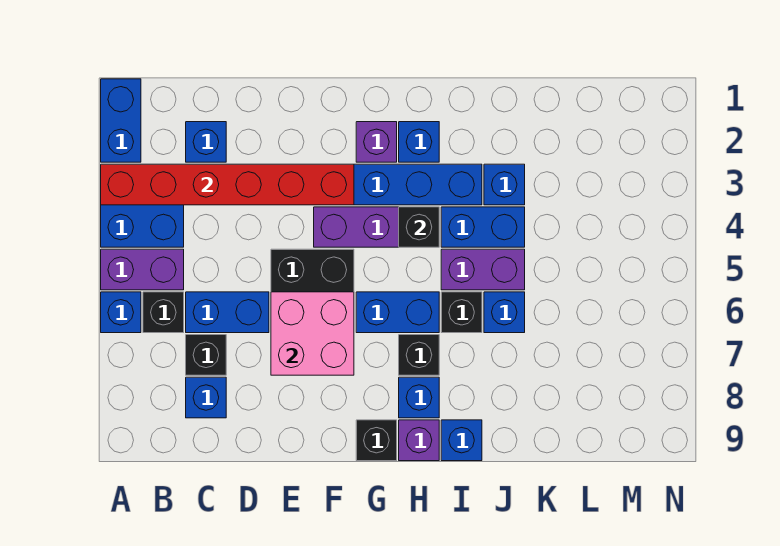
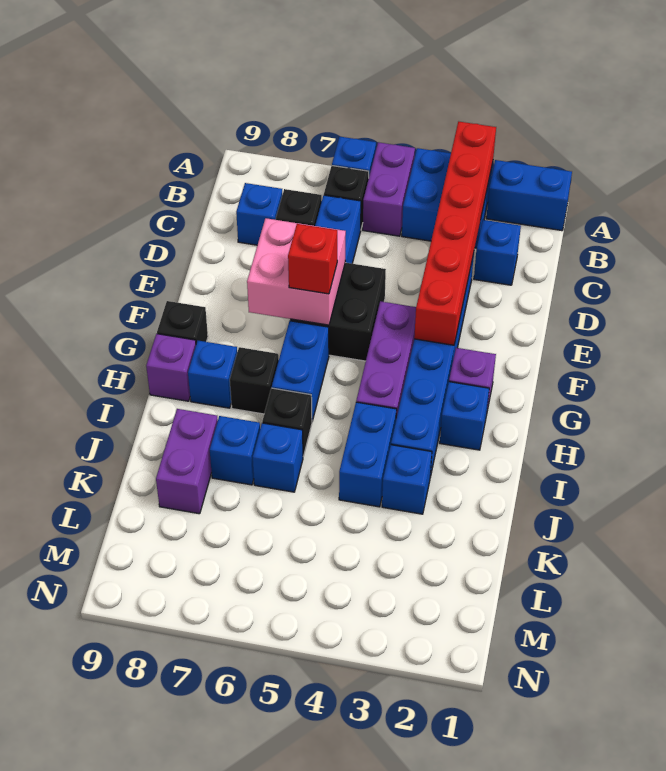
none -> red brick F6 level 3
black brick H4 level 2 -> none
purple brick I5:J5 level 1 -> purple brick J8:K8 level 1
blue brick I9 level 1 -> blue brick J7 level 1

